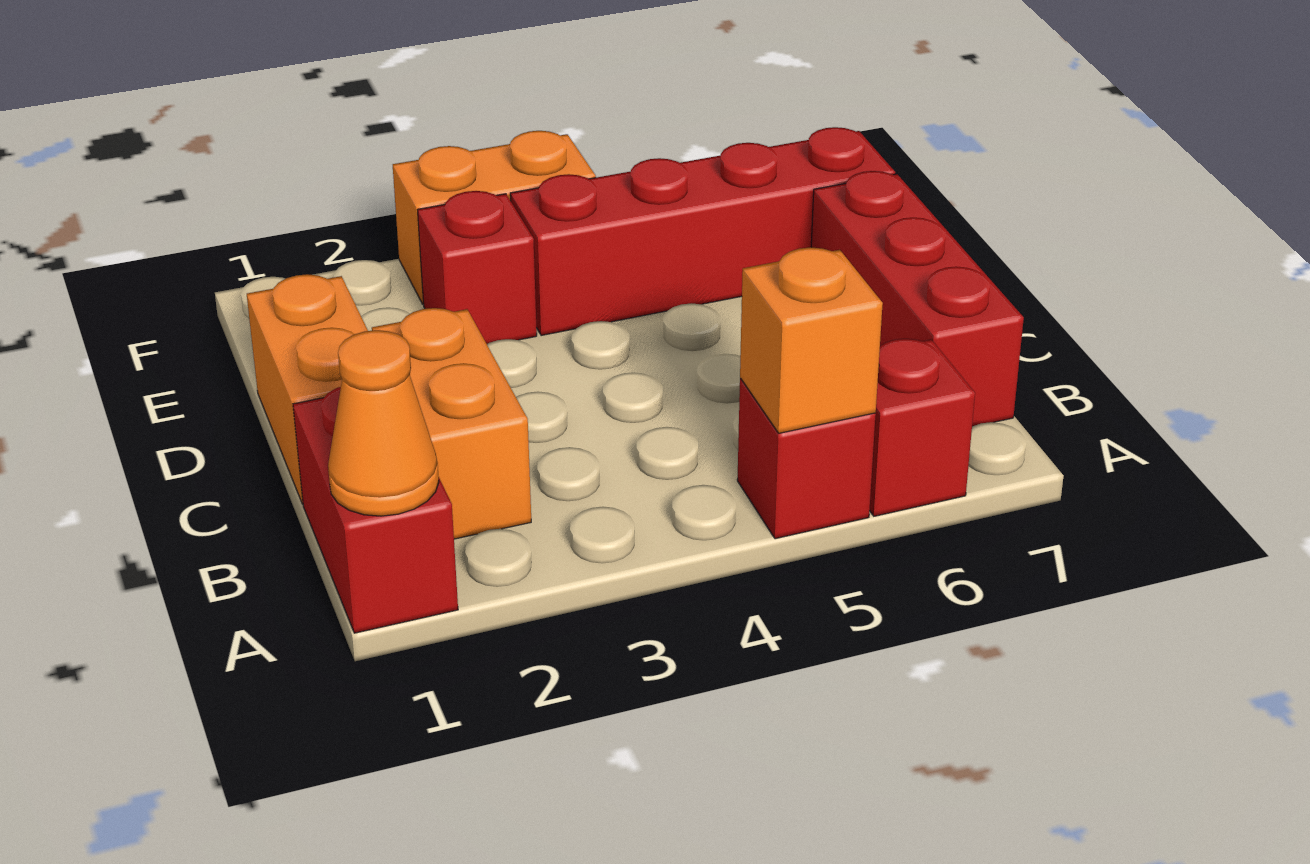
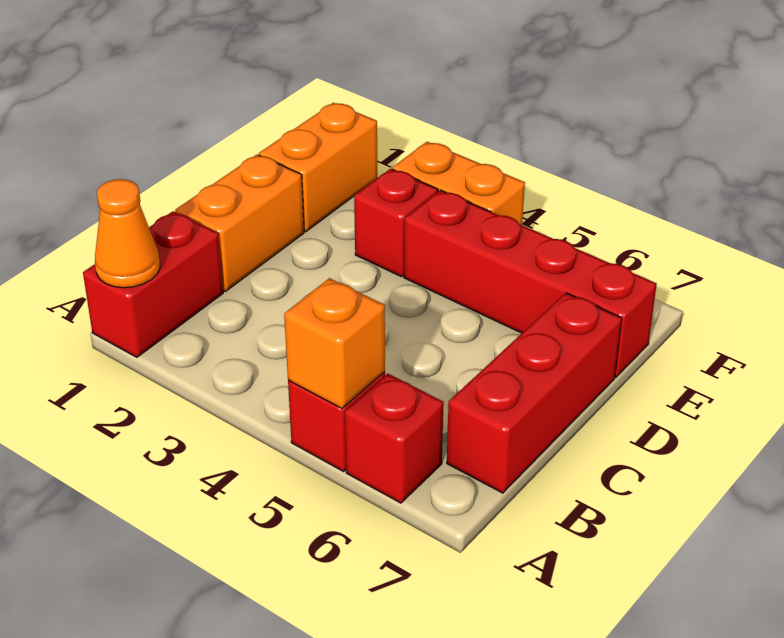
orange brick B2:C2 level 1 -> orange brick E1:F1 level 1

